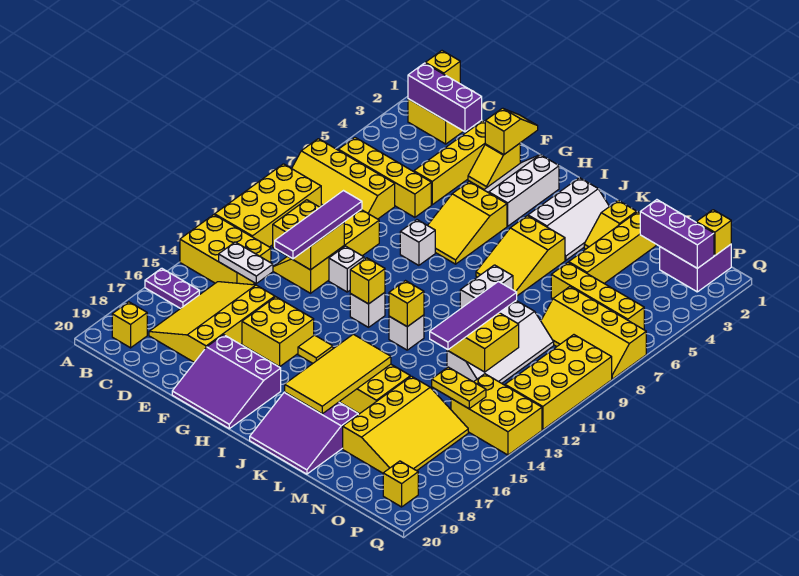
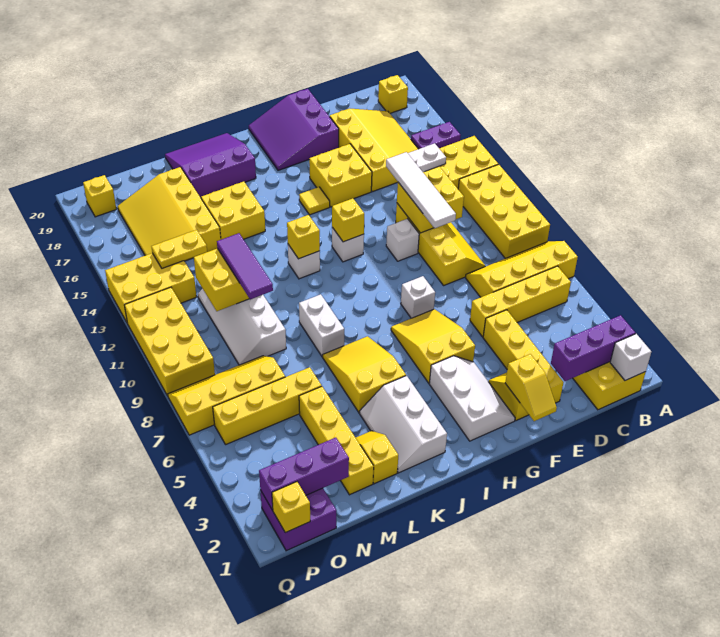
yellow brick B1 level 2 -> white brick B1 level 2
purple tile E10:E13 level 3 -> white tile E10:E13 level 3
purple slope F18:H20 level 1 top 18 -> purple slope F18:H20 level 1 top F
yellow tile J15:K18 level 2 -> none
purple tile M10:M13 level 3 -> purple tile M10:M12 level 3

